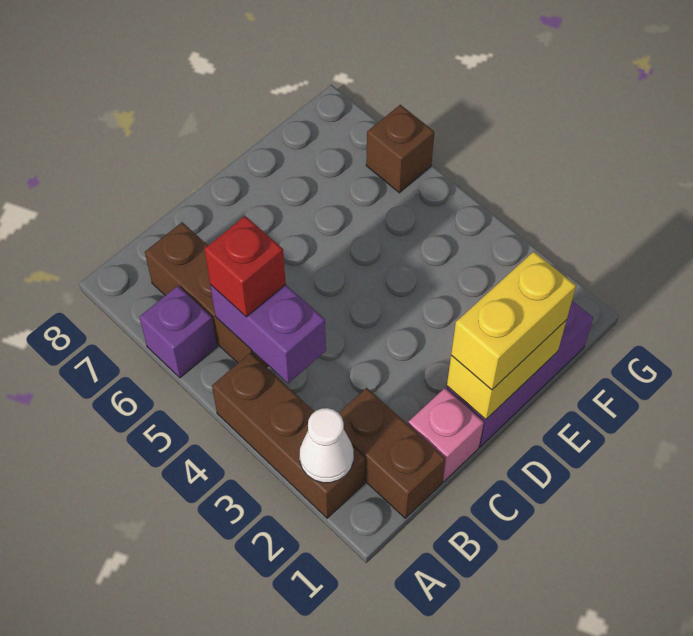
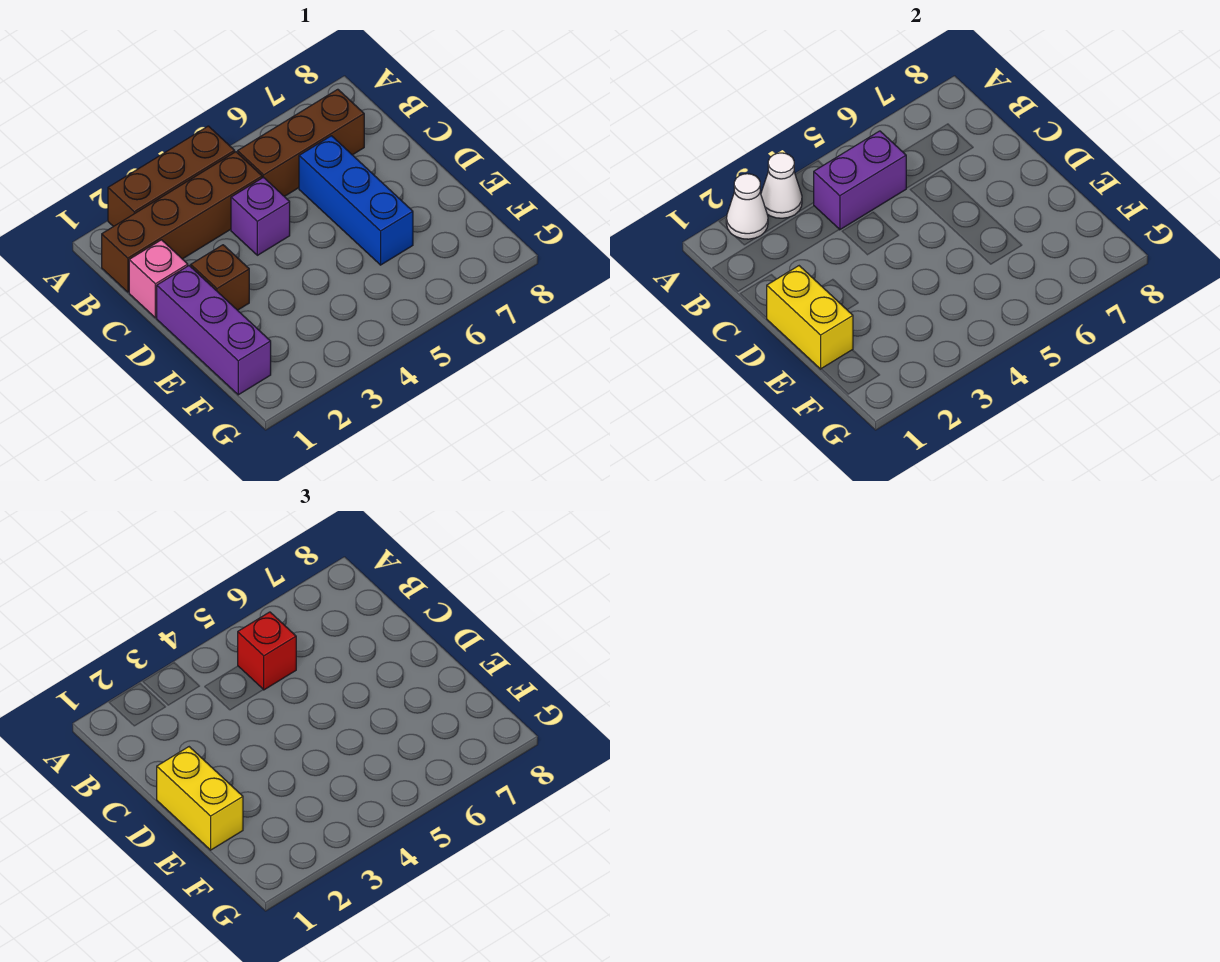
none -> white cone A3 level 2
purple brick A6 level 1 -> purple brick C4 level 1
brown brick B1:B2 level 1 -> brown brick B1:B4 level 1
none -> blue brick C6:E6 level 1
brown brick G6 level 1 -> brown brick D2 level 1

